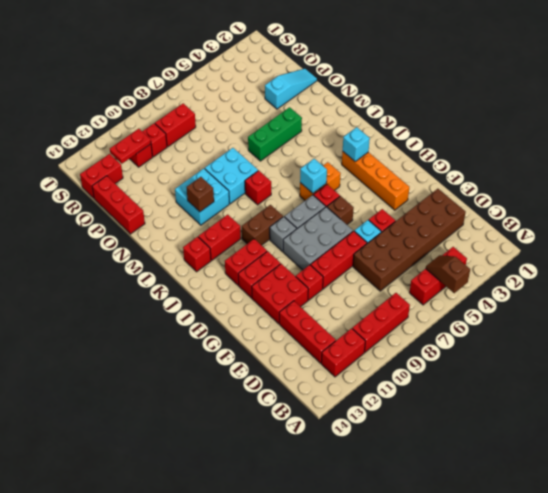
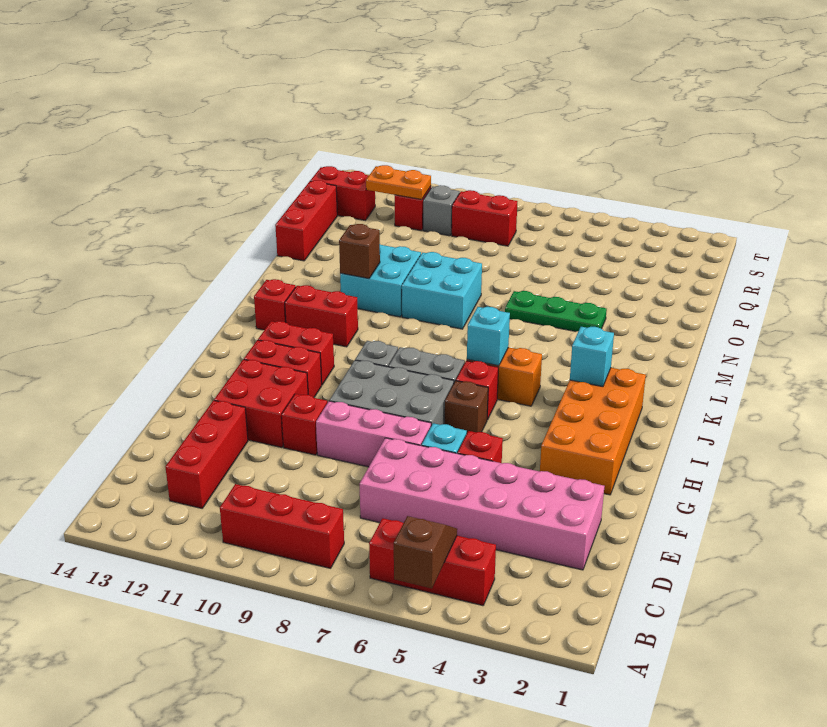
red brick B11:B12 level 1 -> none
brown brick D2:E7 level 1 -> pink brick D2:E7 level 1
red brick F7:F9 level 1 -> pink brick F7:F9 level 1
orange brick G3:J3 level 1 -> orange brick G2:J3 level 1
brown brick J9:J10 level 1 -> none
red brick L8 level 1 -> none
green brick N4:N6 level 1 -> green plate N4:N6 level 1
cyan slope P1:P3 level 1 top 3 -> none
red brick R10 level 1 -> grey brick R10 level 1
red plate R11:R12 level 2 -> orange plate R11:R12 level 2

